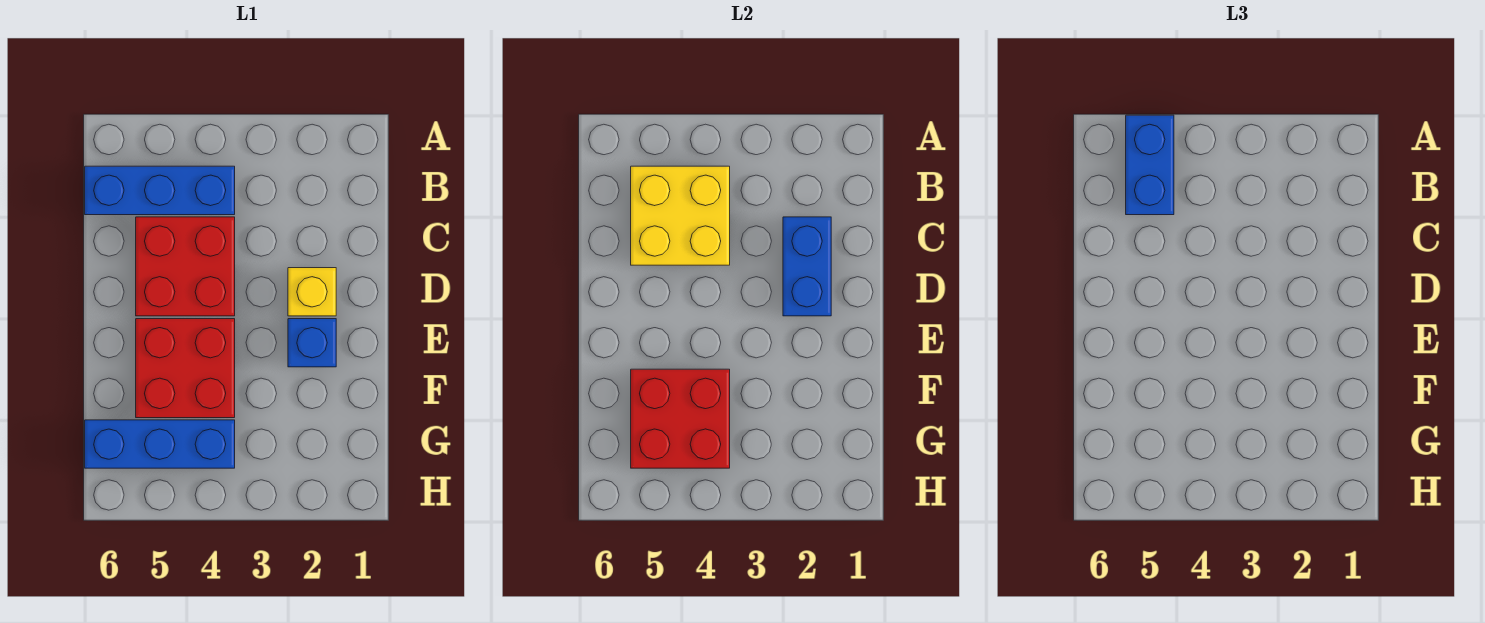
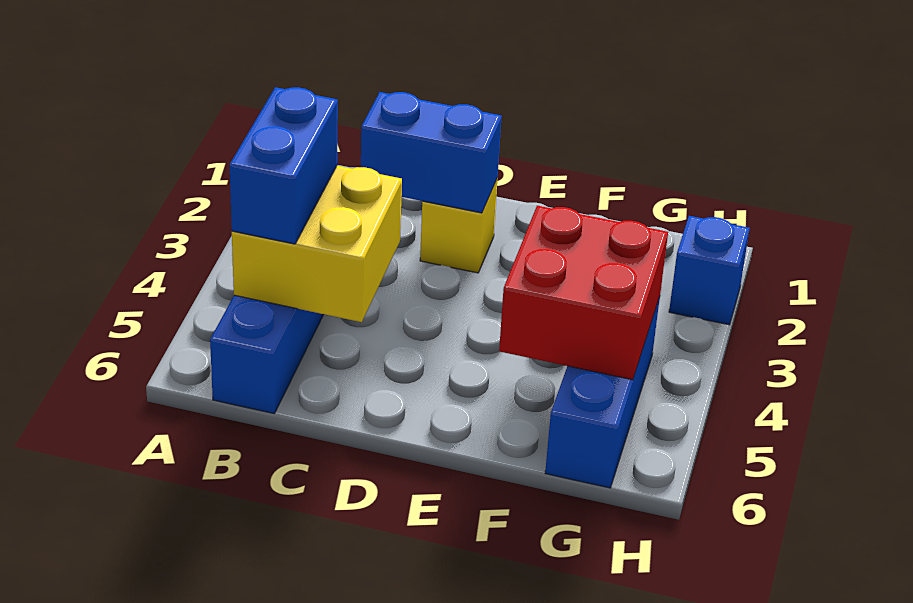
blue brick A5:B5 level 3 -> blue brick B4:B5 level 3
red brick C4:D5 level 1 -> none
blue brick E2 level 1 -> blue brick H2 level 1
red brick E4:F5 level 1 -> none

